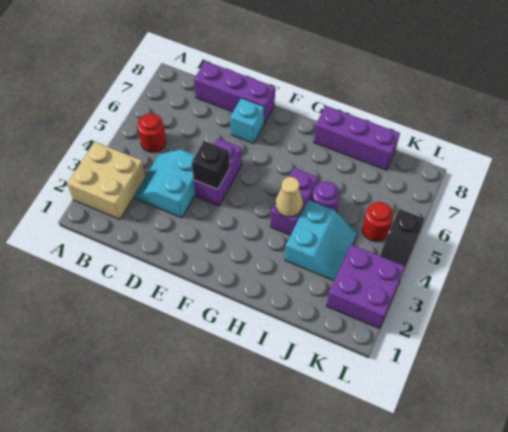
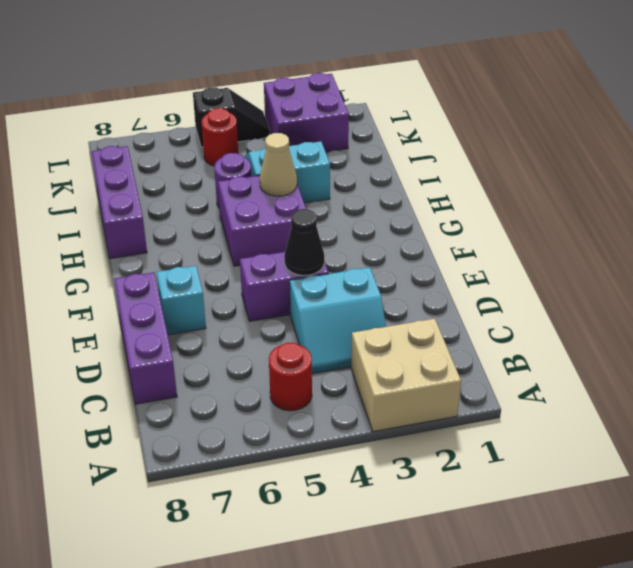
black brick E4 level 2 -> black cone E4 level 2
purple brick H4:H5 level 1 -> purple brick G4:H5 level 1

